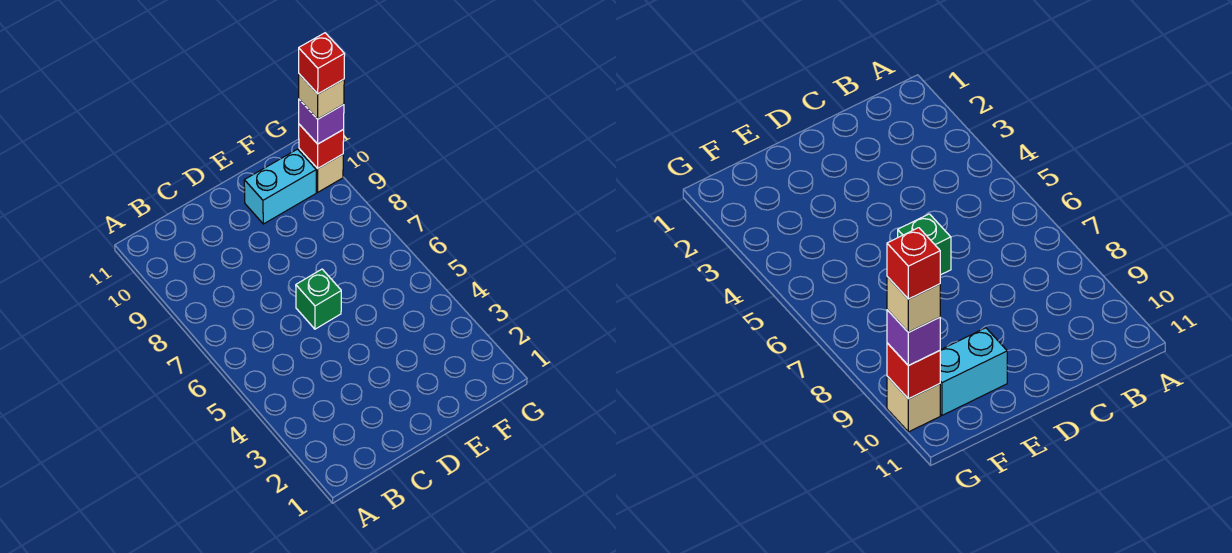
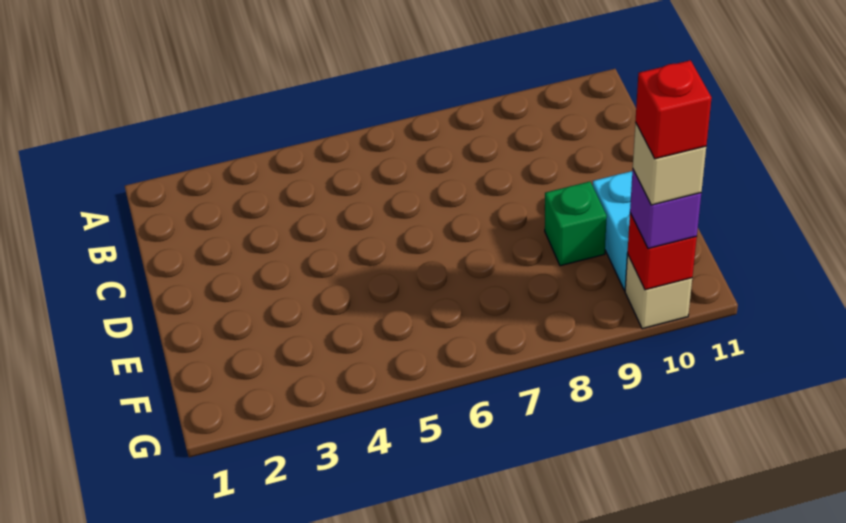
green brick D6 level 1 -> green brick E9 level 1

